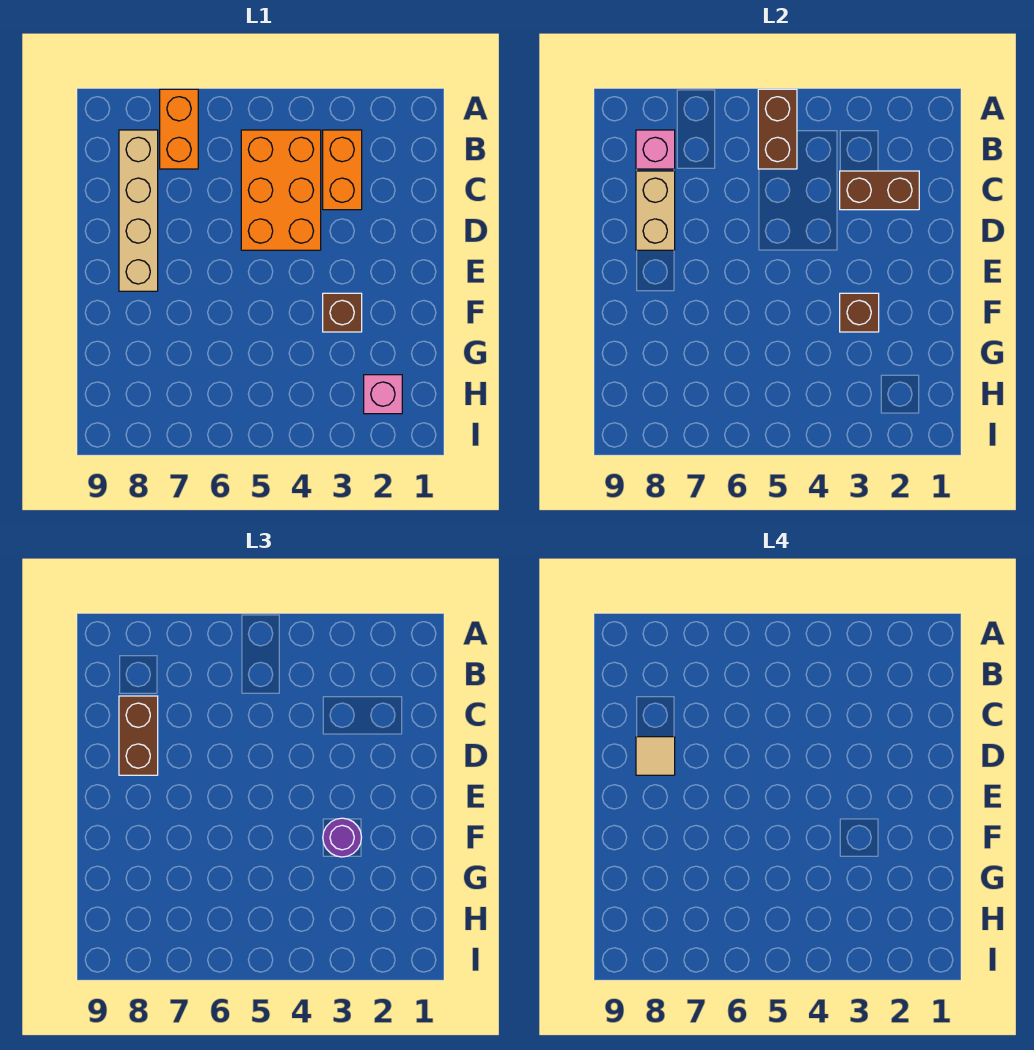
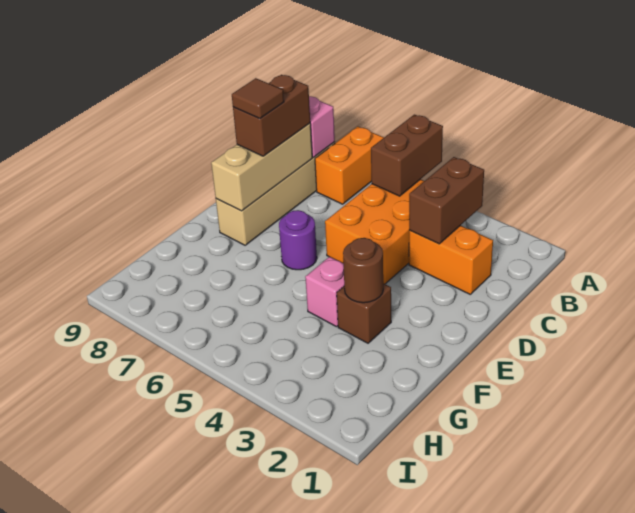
orange brick B3:C3 level 1 -> orange brick C2:C3 level 1
brown brick C2:C3 level 2 -> brown brick B3:C3 level 2
tan brick C8:D8 level 2 -> tan brick C8:E8 level 2
tan tile D8 level 4 -> brown tile D8 level 4
brown brick F3 level 2 -> brown round brick F3 level 2
purple round brick F3 level 3 -> purple round brick E6 level 1
pink brick H2 level 1 -> pink brick F4 level 1

